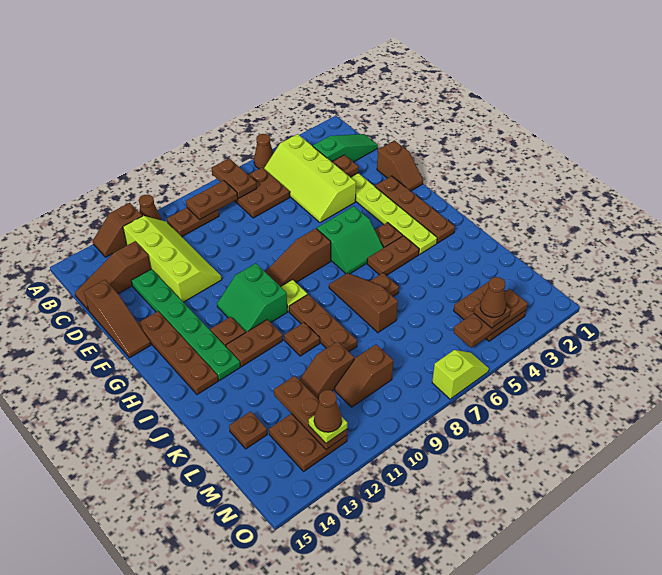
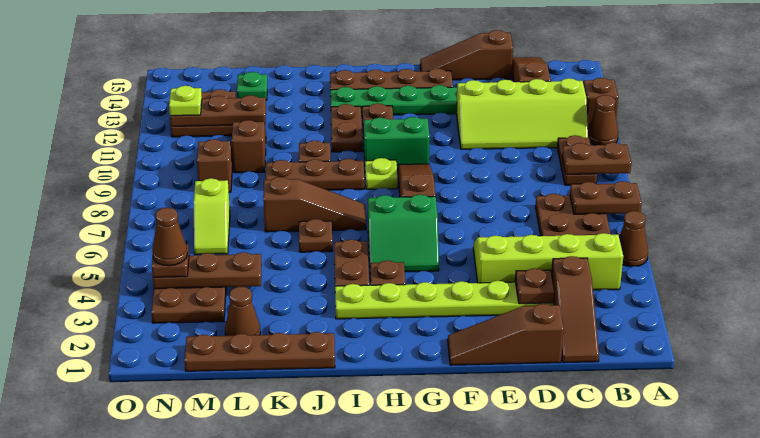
brown plate B8:B9 level 2 -> brown plate A9:B9 level 2
green slope C1:C3 level 1 top 3 -> brown slope C1:C3 level 1 top 3
brown slope E1:F1 level 1 top E -> brown slope D1:F1 level 1 top D
brown plate F2:I2 level 1 -> brown plate J1:M1 level 1
green slope G5:H6 level 1 top G -> green slope G5:H6 level 1 top 6
brown plate L14 level 1 -> green plate L14 level 1
brown plate N3:N5 level 2 -> brown plate L4:N4 level 2
brown cone N12 level 4 -> brown cone L2 level 1
lime slope O6:O7 level 1 top 7 -> lime slope M6:M7 level 1 top 7

